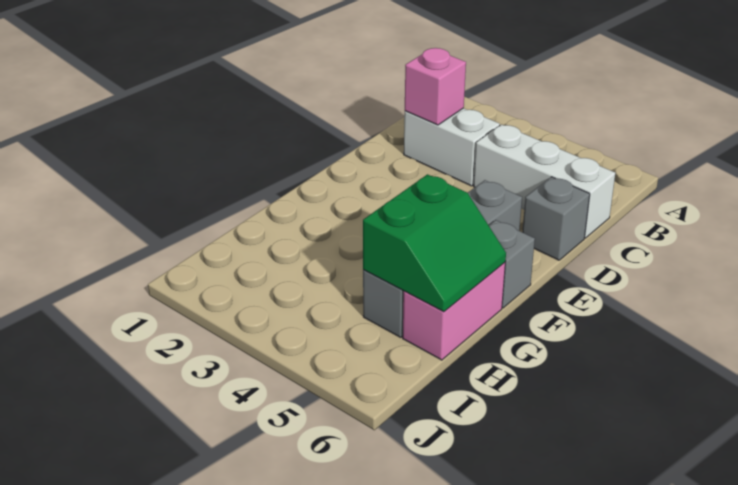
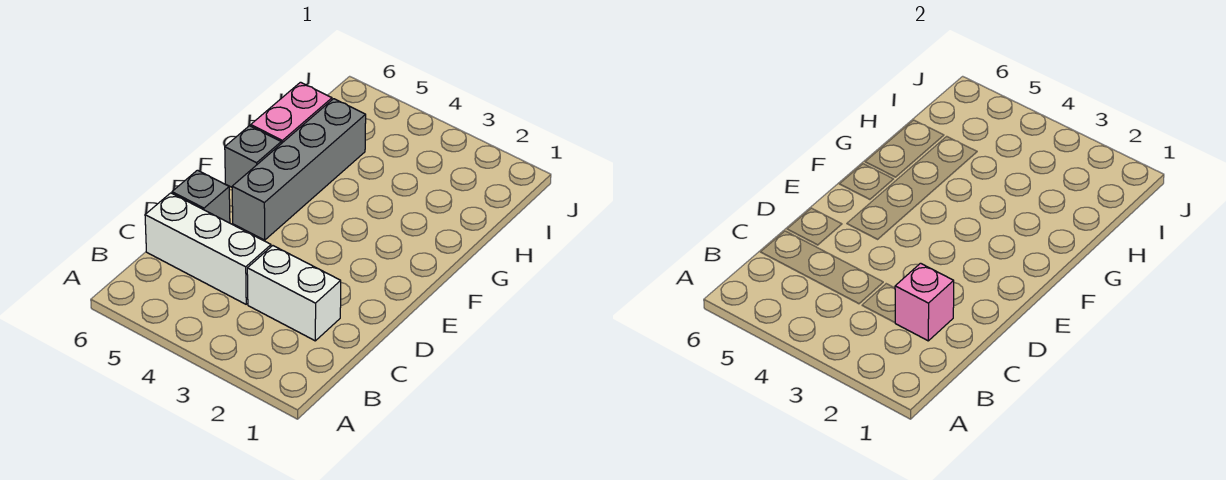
green slope G5:H6 level 2 top 5 -> none

